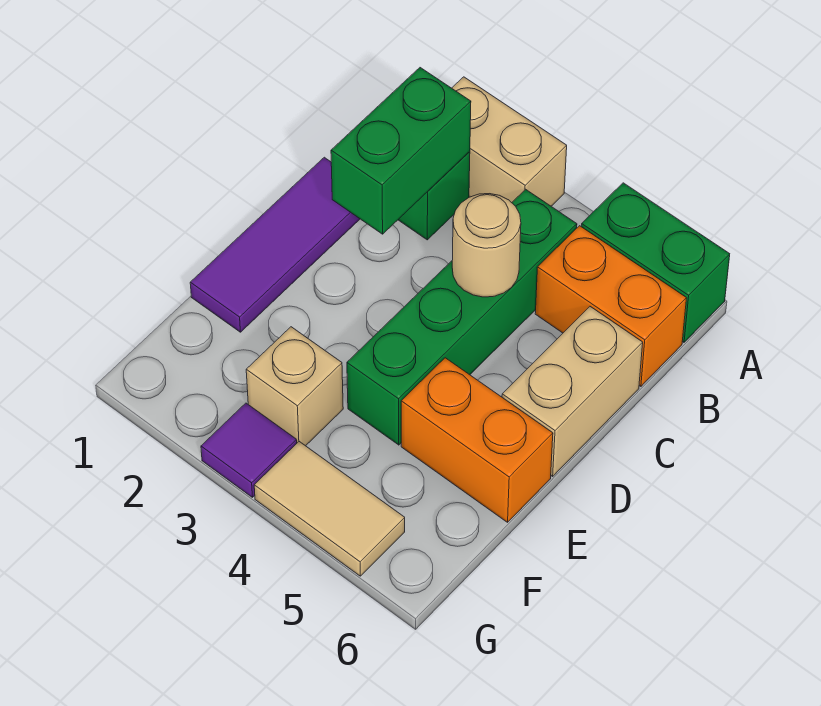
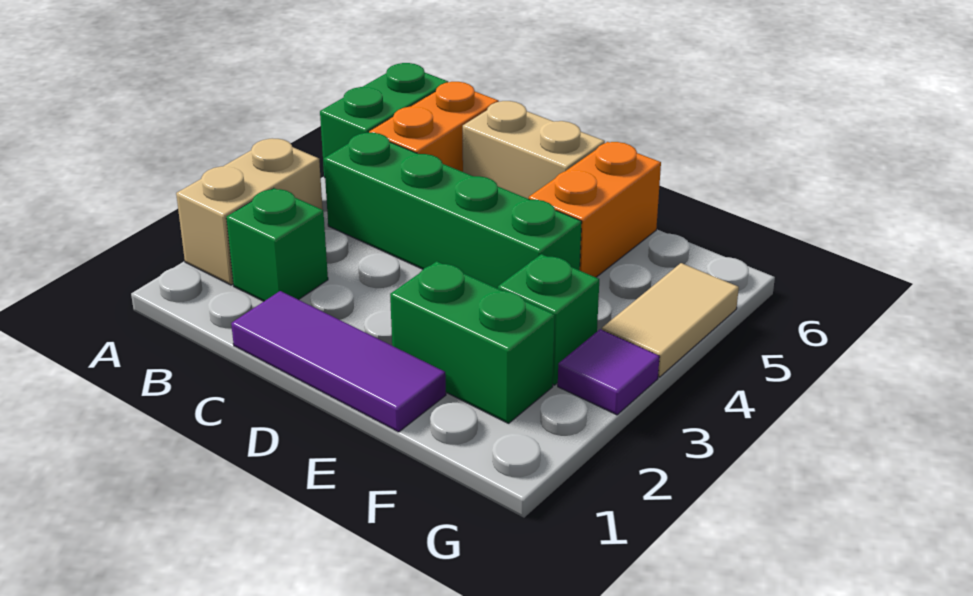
green brick B2:C2 level 2 -> green brick E2:F2 level 1
tan round brick C4 level 2 -> none
tan brick F3 level 1 -> green brick F3 level 1

